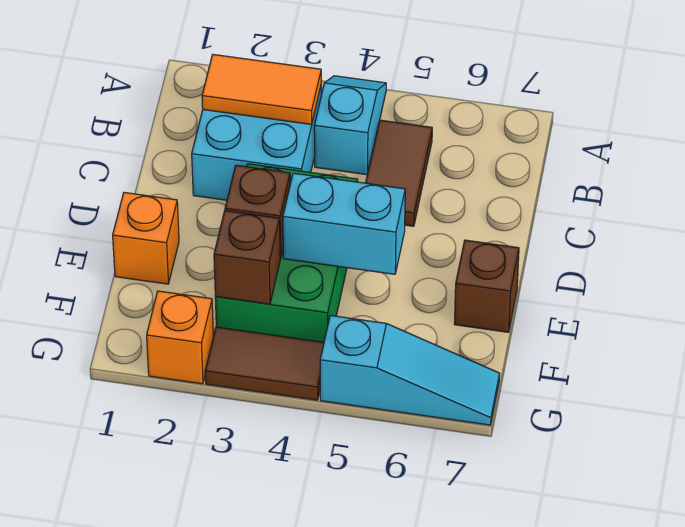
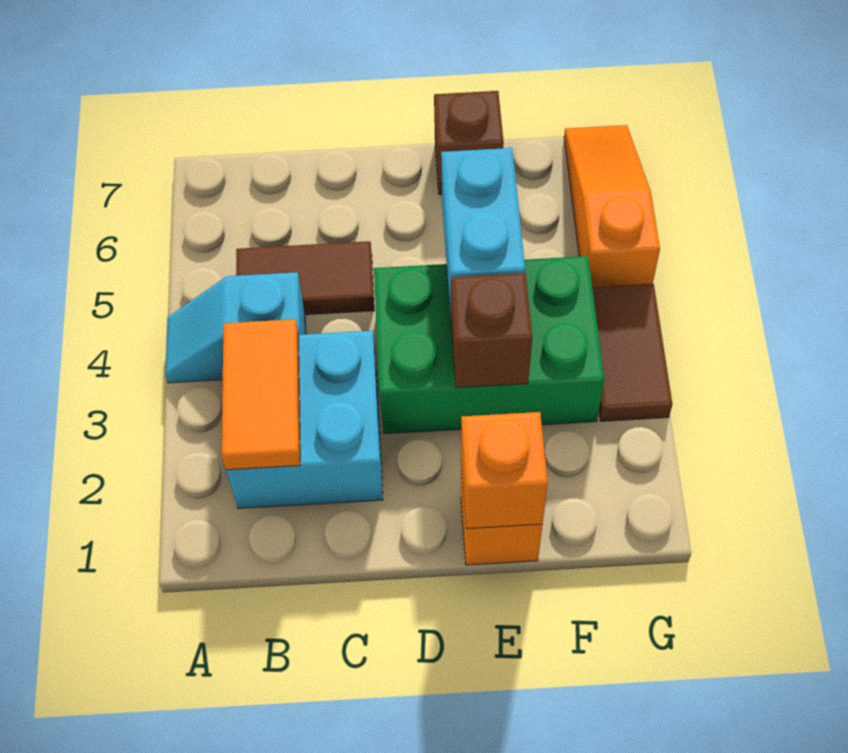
brown brick F3 level 2 -> none
orange brick G2 level 1 -> orange brick E1 level 2
cyan slope G5:G7 level 1 top 5 -> orange slope G5:G7 level 1 top 5

